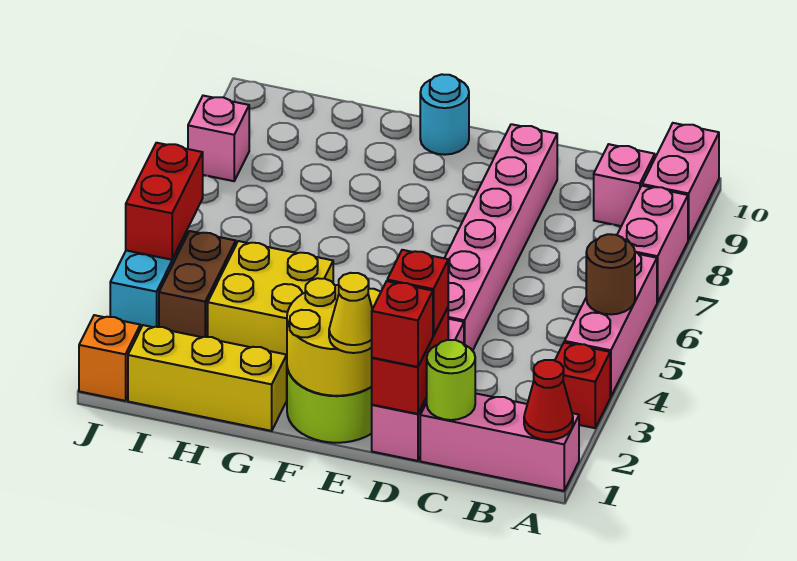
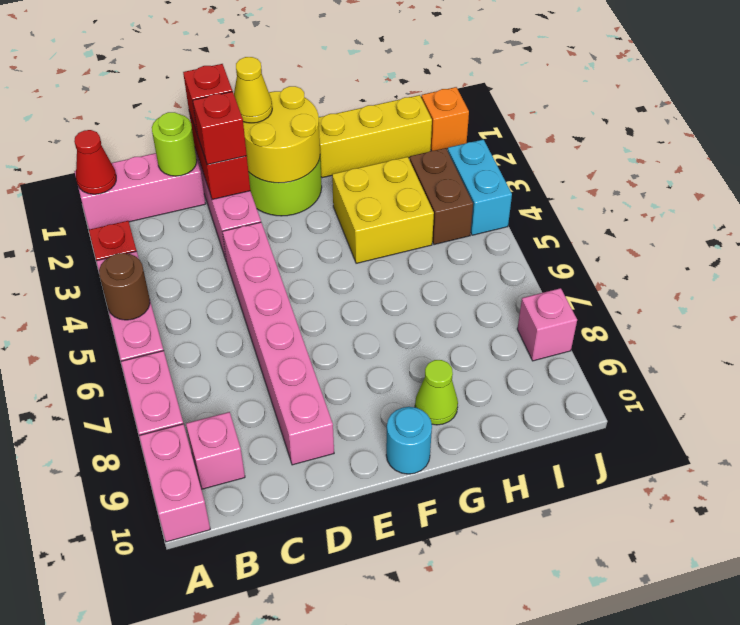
none -> lime cone G9 level 1
red brick J4:J5 level 2 -> none

